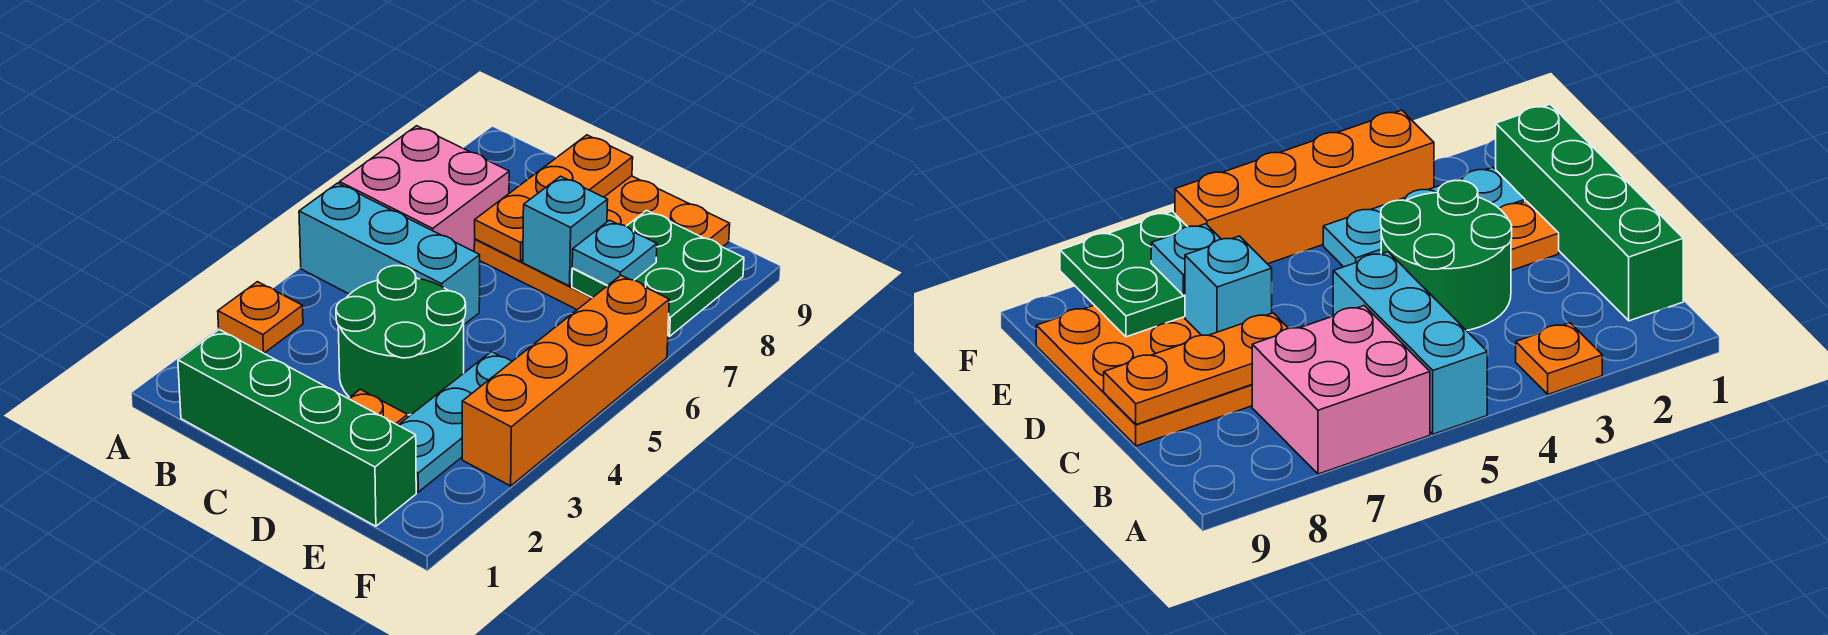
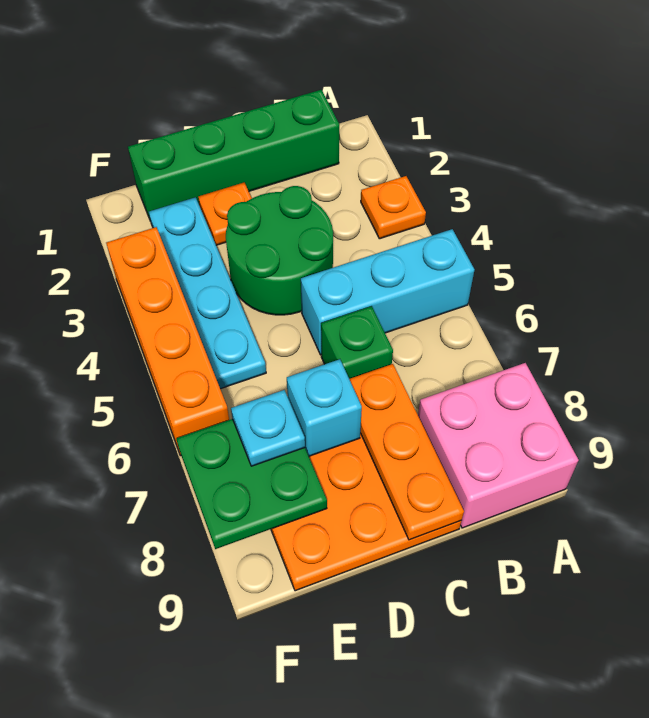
pink brick A6:B7 level 1 -> pink brick A8:B9 level 1
none -> green brick C6 level 1
cyan plate E2:E4 level 1 -> cyan plate E2:E5 level 1

